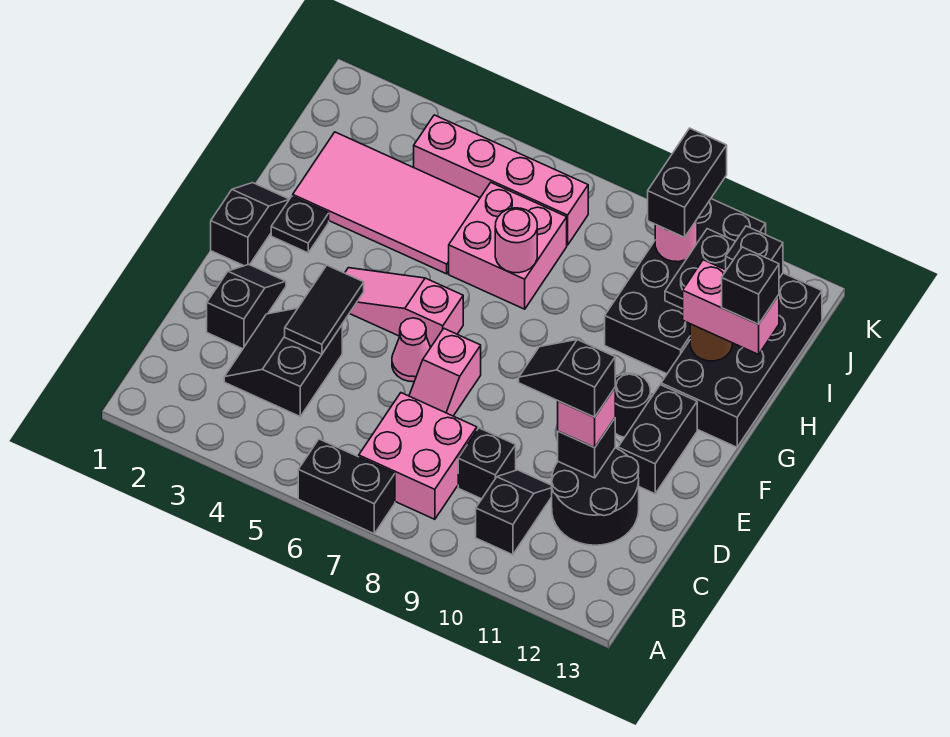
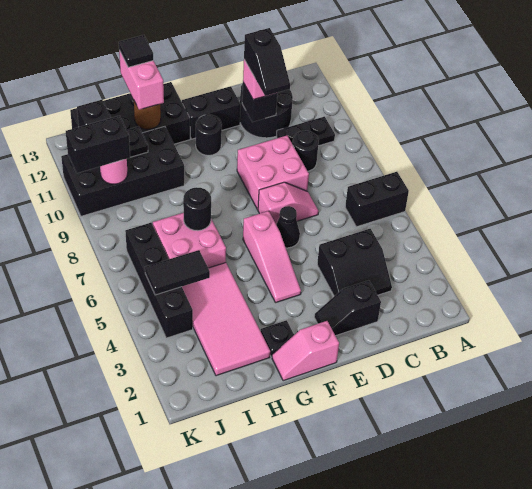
black brick A6:A7 level 1 -> black brick A6:B6 level 1
pink brick B7:C8 level 1 -> pink brick D8:E9 level 1
black slope B10:C10 level 1 top B -> black plate B10:C10 level 1
black brick C9 level 1 -> black round brick C9 level 1
black tile D4:E4 level 2 -> black tile I5:J5 level 2
pink cone E6 level 1 -> black cone E6 level 1
black slope F1:G1 level 1 top F -> pink slope F1:G1 level 1 top F
pink round brick H7 level 2 -> black round brick H7 level 2
black brick H13 level 4 -> black tile H13 level 4
pink brick J4:J7 level 1 -> black brick J4:J7 level 1

